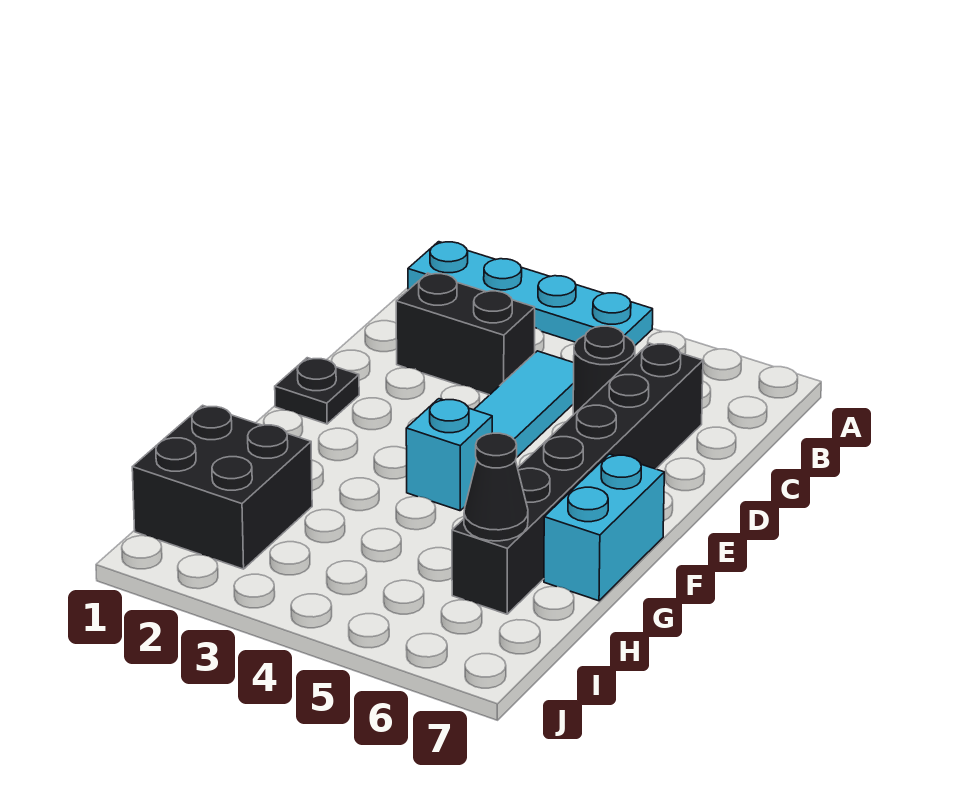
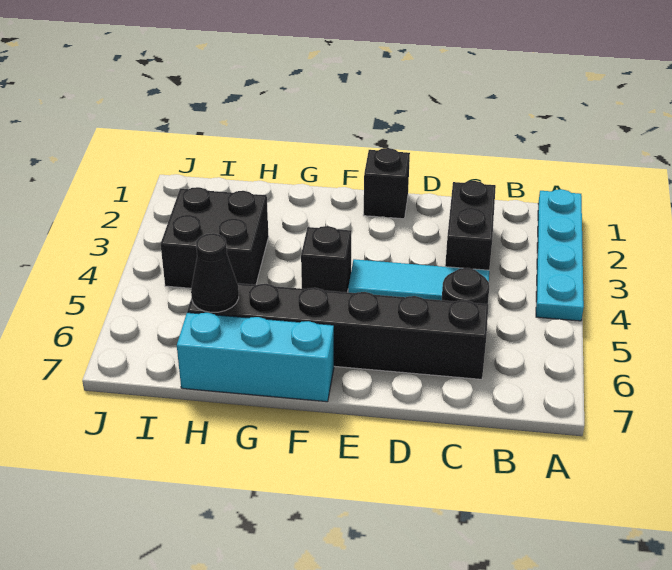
black plate E1 level 1 -> black brick E1 level 1
cyan brick F4 level 1 -> black brick F4 level 1
cyan brick F7:G7 level 1 -> cyan brick F7:H7 level 1
black brick H1:I2 level 1 -> black brick H3:I4 level 1

